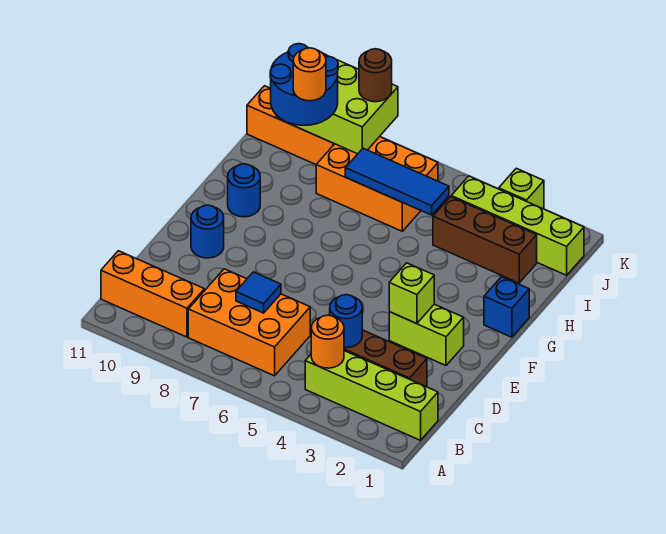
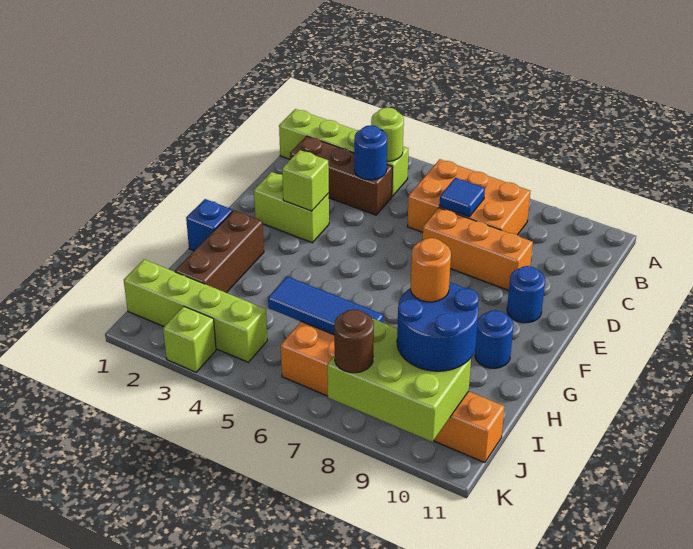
orange round brick B4 level 2 -> lime round brick B4 level 2
orange brick B9:B11 level 1 -> orange brick D7:D9 level 1
brown brick I2:I4 level 1 -> brown brick G2:I2 level 1

